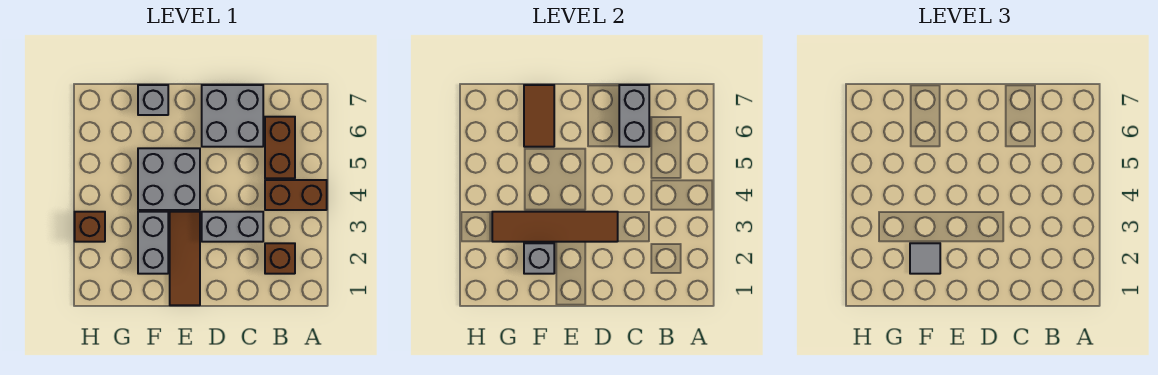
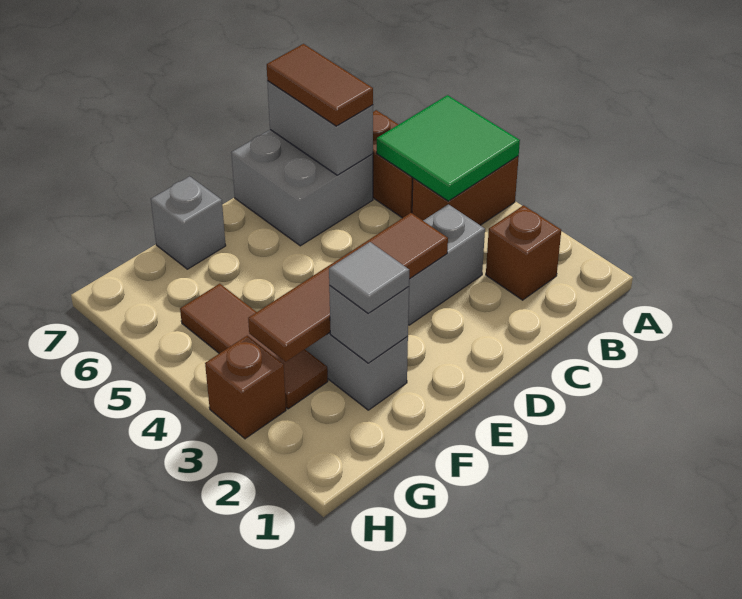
none -> green tile A4:B5 level 2
brown tile E1:E3 level 1 -> brown tile G3:G5 level 1
grey brick E4:F5 level 1 -> none
brown tile F6:F7 level 2 -> brown tile C6:C7 level 3

